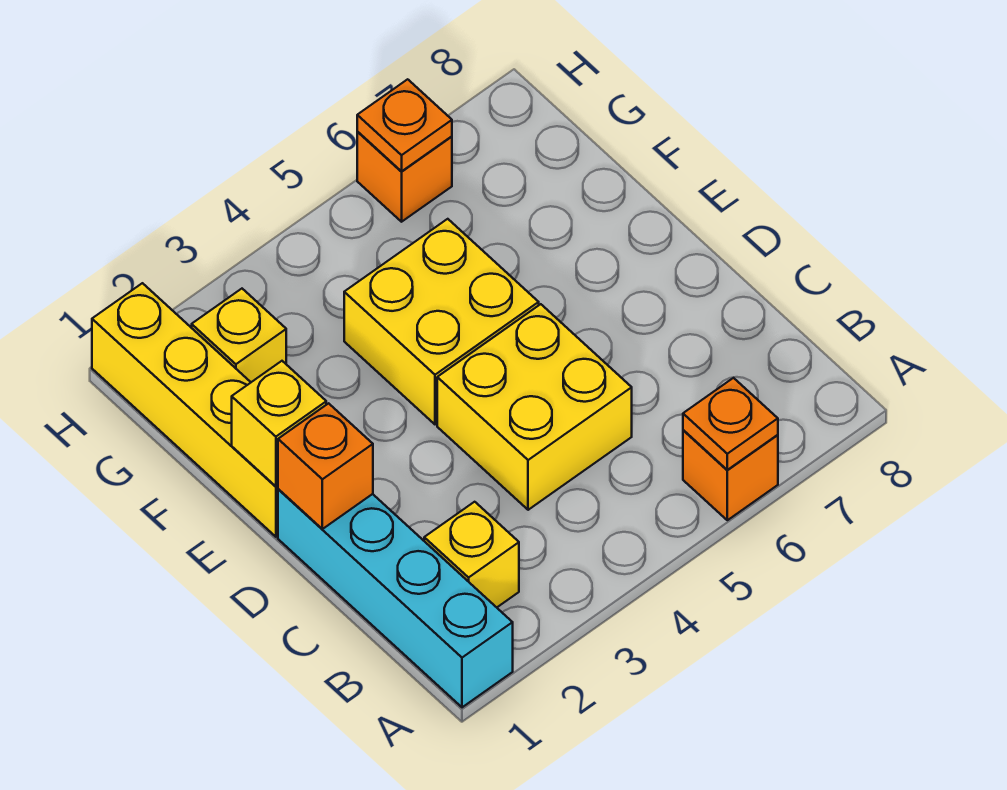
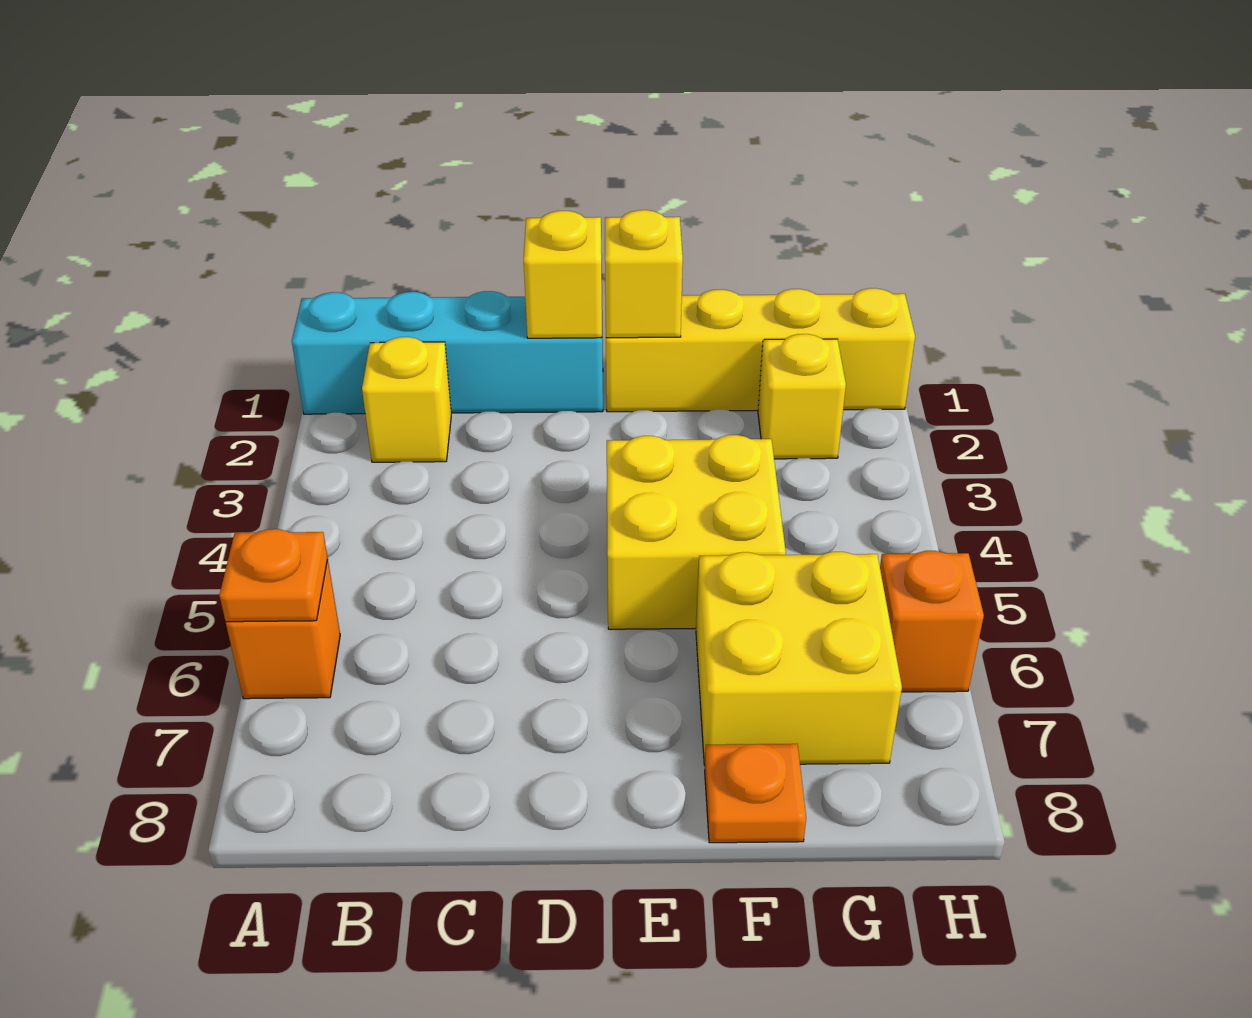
yellow brick C4:D5 level 1 -> yellow brick F6:G7 level 1
orange brick D1 level 2 -> yellow brick D1 level 2
orange plate H6 level 2 -> orange plate F8 level 1

